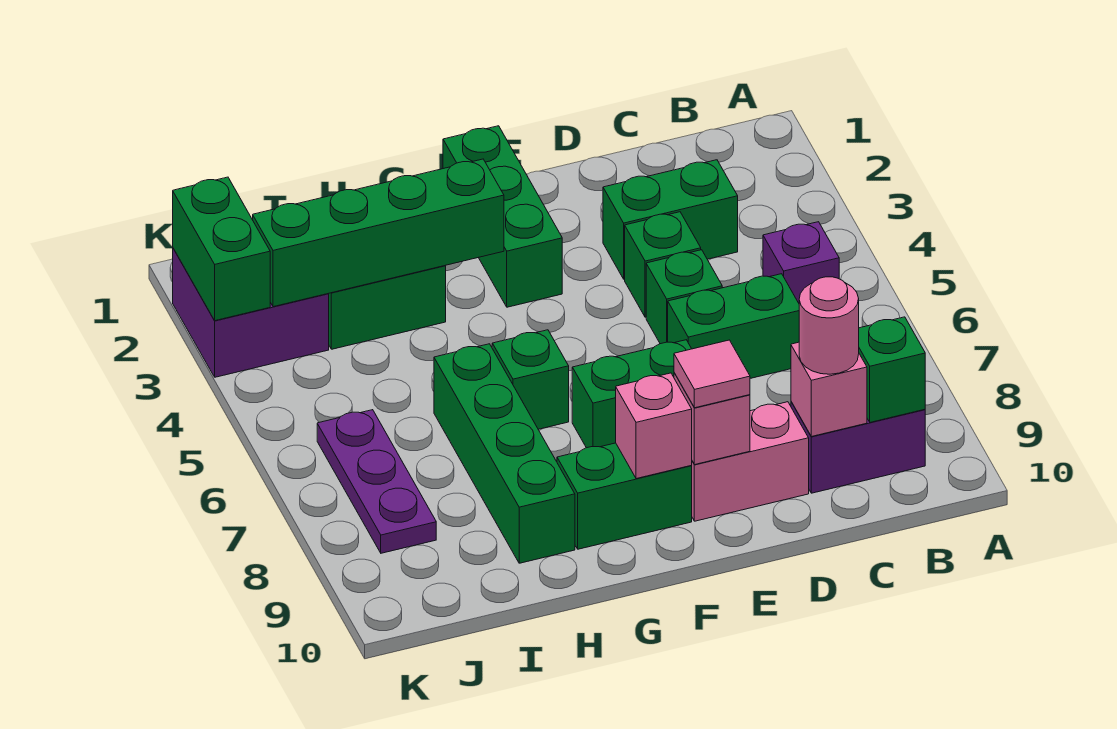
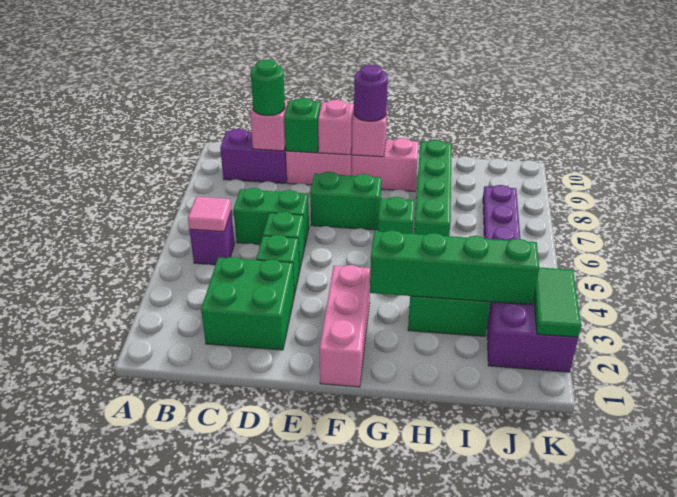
green brick B9 level 2 -> green brick D9 level 2
green brick C3:D3 level 1 -> green brick C2:D3 level 1
pink round brick C9 level 3 -> green round brick C9 level 3
pink tile E9 level 3 -> pink tile B5 level 2
green brick F1:F3 level 1 -> pink brick F1:F3 level 1
green brick F9:G9 level 1 -> pink brick F9:G9 level 1
none -> purple round brick F9 level 3
green brick K2:K3 level 2 -> green tile K2:K3 level 2

